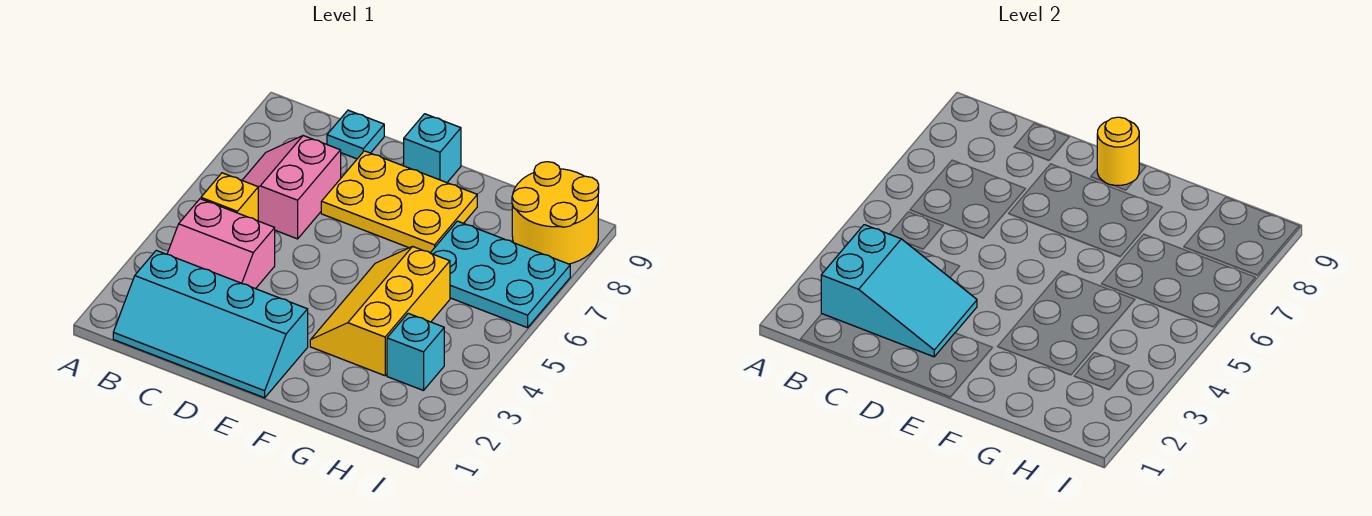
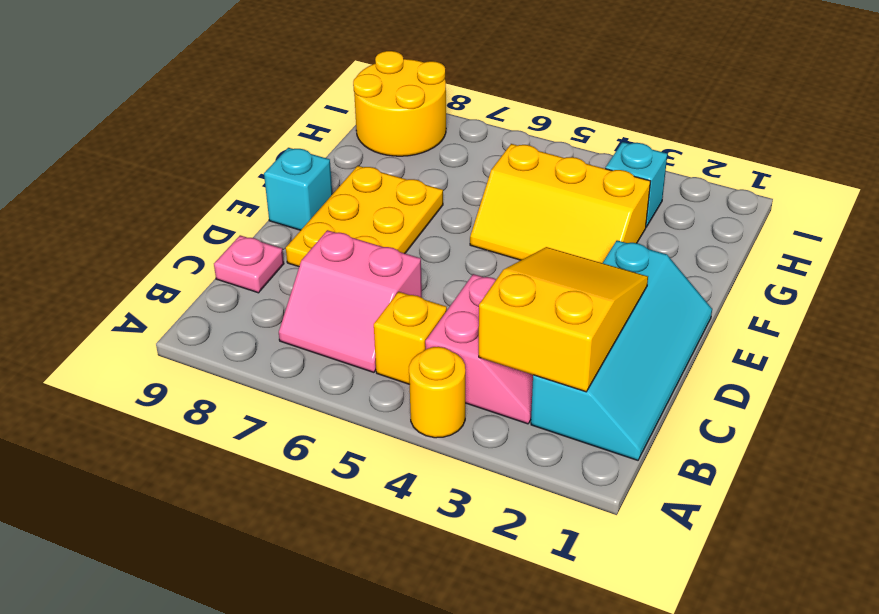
cyan slope B2:D3 level 2 top B -> yellow slope B2:D3 level 2 top B
cyan plate C9 level 1 -> pink plate C9 level 1
yellow round brick E9 level 2 -> yellow round brick A4 level 1
cyan plate G6:I7 level 1 -> none

